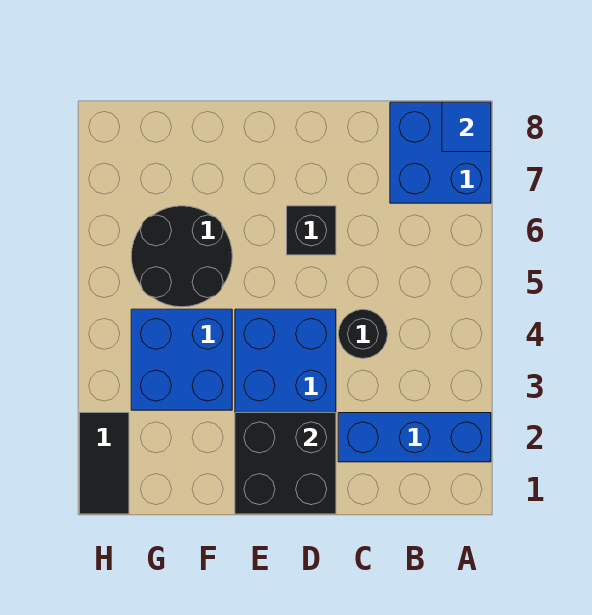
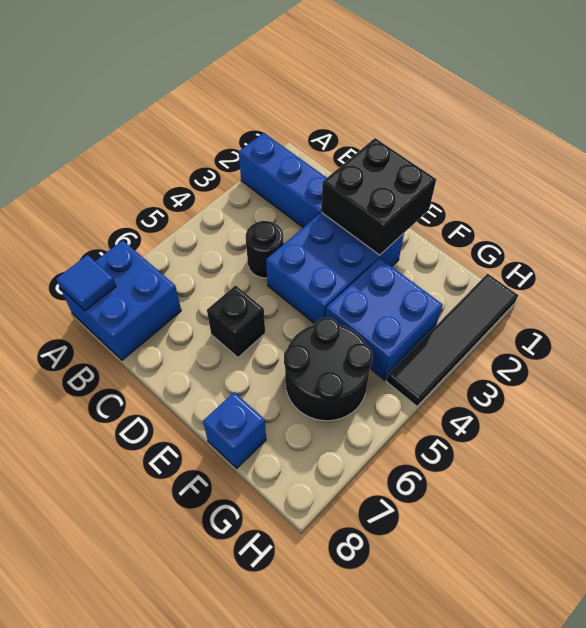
none -> blue brick F8 level 1
black tile H1:H2 level 1 -> black tile H1:H4 level 1

